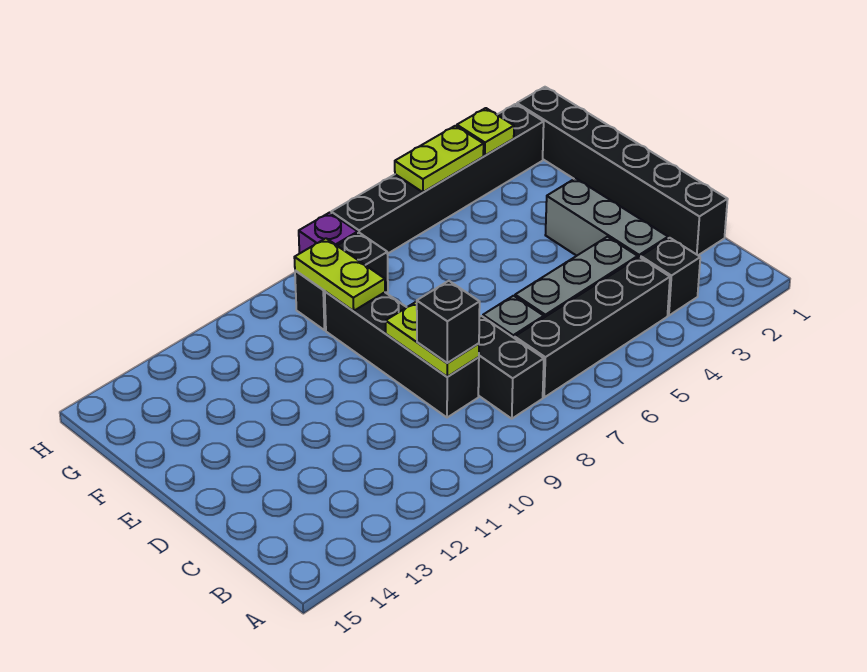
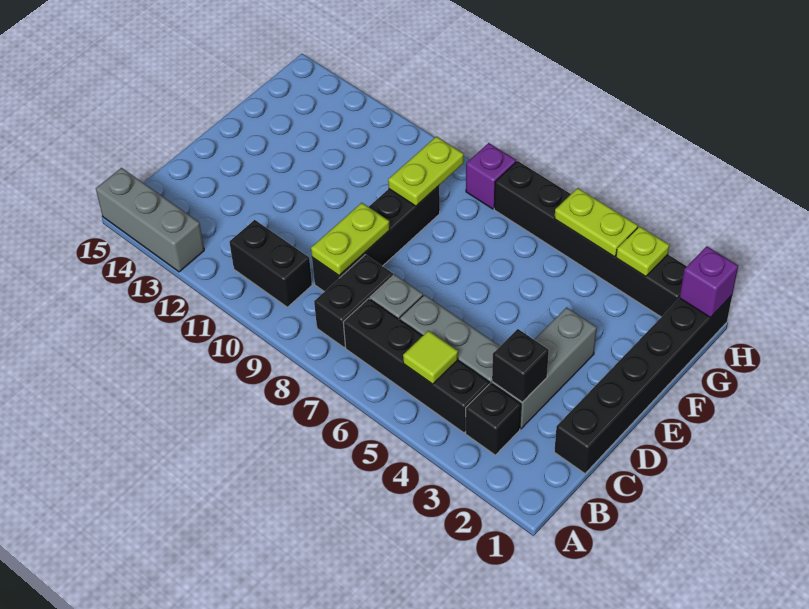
none -> grey brick A13:A15 level 1
none -> lime tile B5 level 2
black brick C9 level 3 -> black brick C3 level 2
black brick G8:G9 level 1 -> black brick B10:B11 level 1
none -> purple brick H1 level 2

